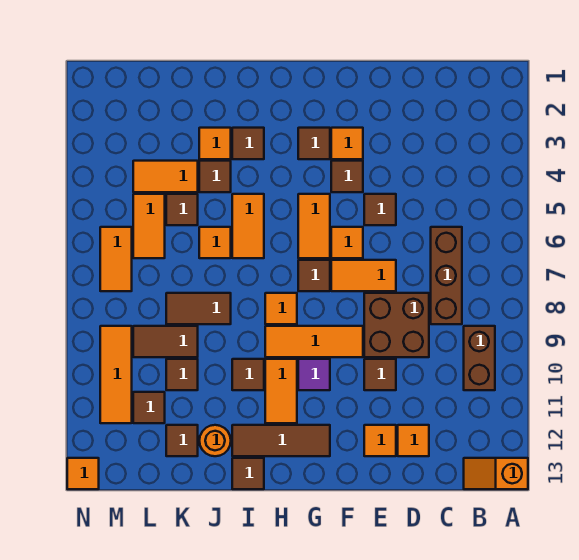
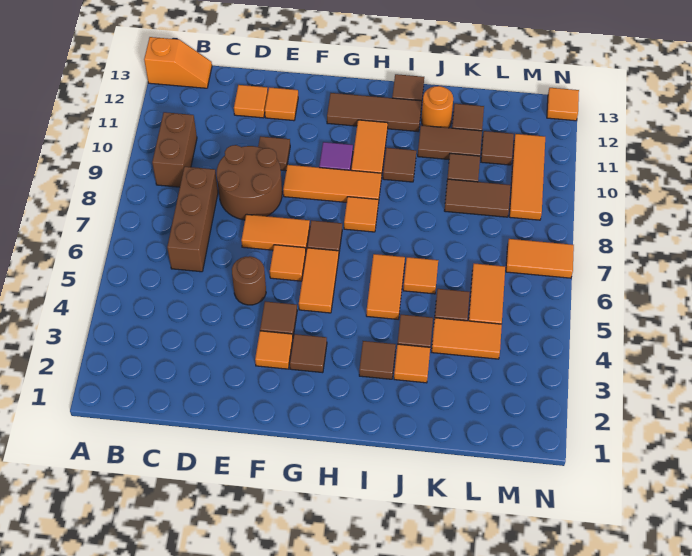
brown brick D8:E9 level 1 -> brown round brick D8:E9 level 1
brown tile E5 level 1 -> brown round brick E5 level 1
brown tile J8:K8 level 1 -> brown tile J11:K11 level 1
orange tile M6:M7 level 1 -> orange tile M7:N7 level 1

